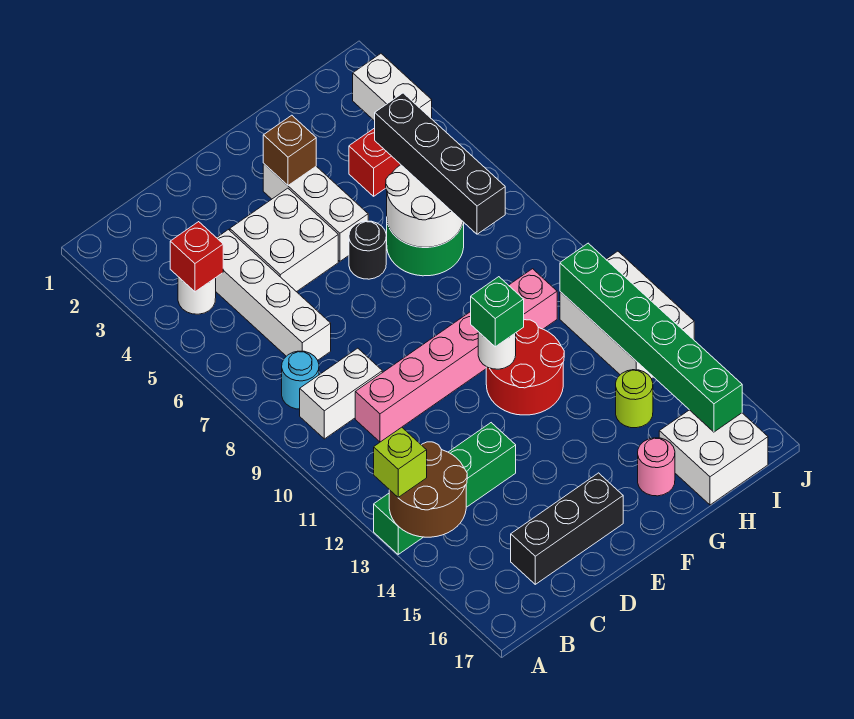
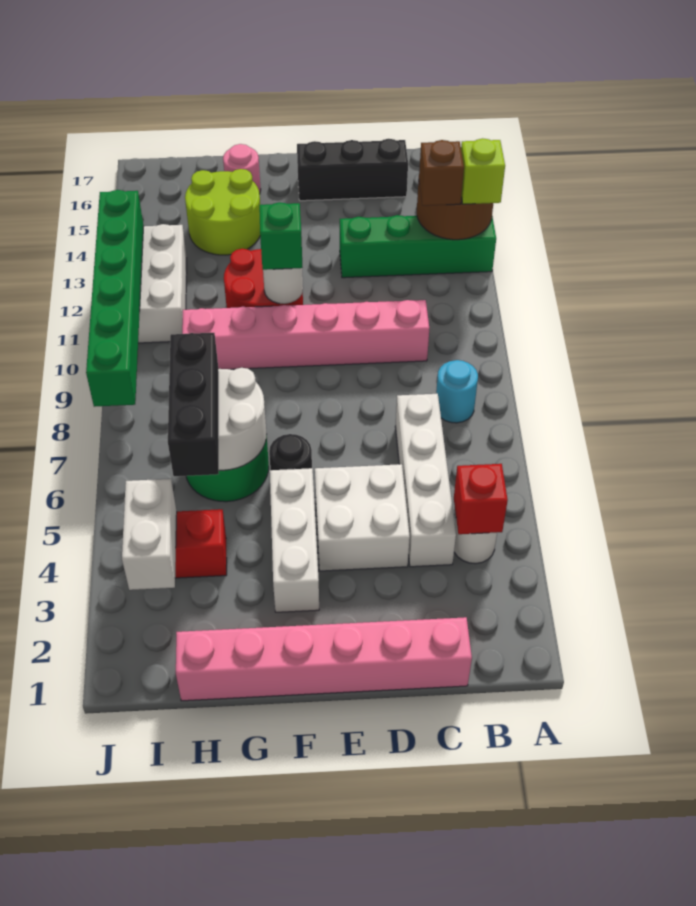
white brick B9:C9 level 1 -> none
none -> pink brick C1:H1 level 1
brown brick F3 level 2 -> brown brick B13 level 3
black brick H5:H8 level 3 -> black brick H5:H7 level 3
lime round brick H14 level 1 -> lime round brick G14:H15 level 1
white brick H16:I17 level 1 -> none
green brick I11:I16 level 2 -> green brick J8:J13 level 2

